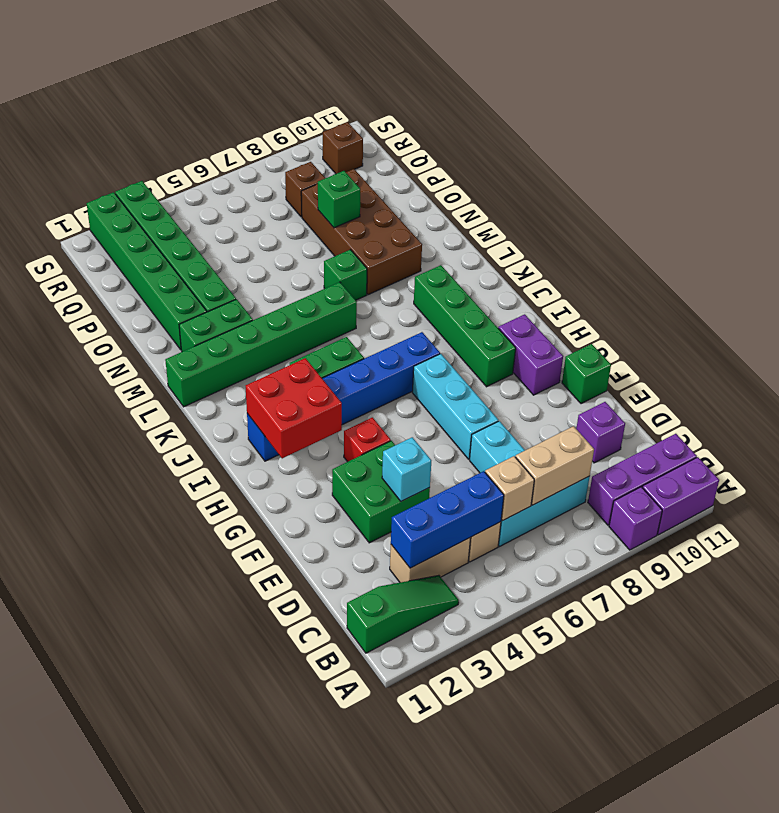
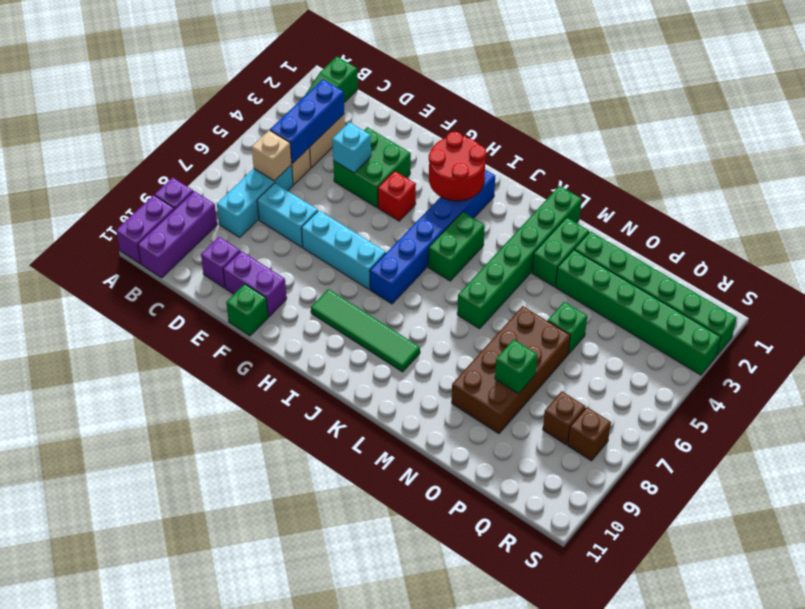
tan brick C7:C8 level 2 -> none
purple brick G10:H10 level 1 -> purple brick E10:F10 level 1
red brick H2:I3 level 2 -> red round brick H2:I3 level 2
green brick H9:K9 level 1 -> green tile H9:K9 level 1
green brick M7 level 1 -> green brick O5 level 1
brown brick M8:P9 level 1 -> brown brick N6:O9 level 1
brown brick R10 level 1 -> brown brick R8 level 1

